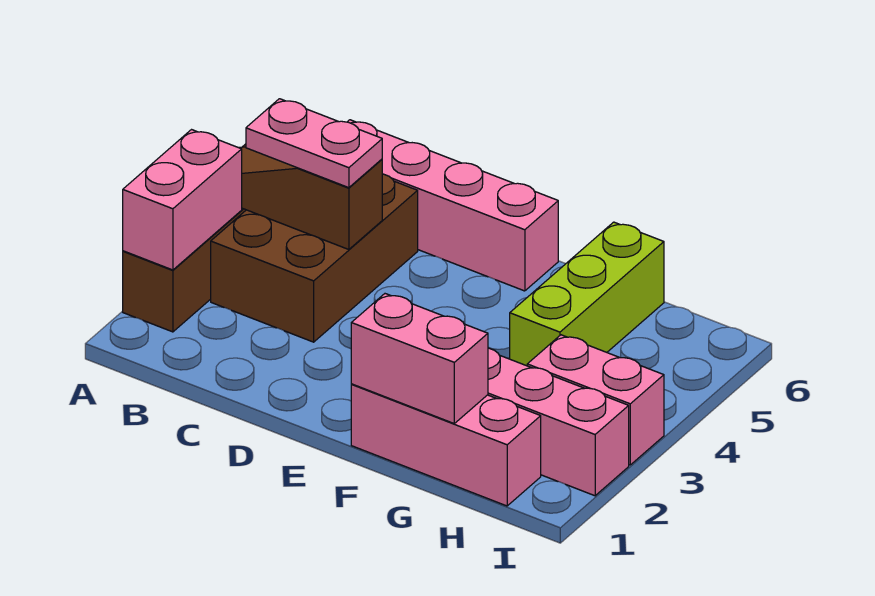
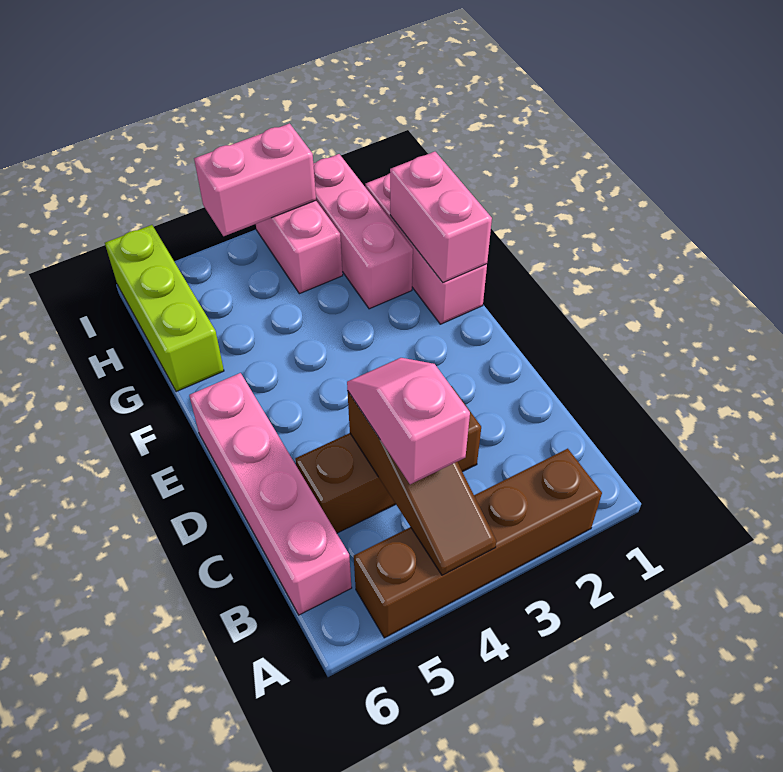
pink brick A2:A3 level 2 -> pink brick I3:I4 level 2
brown brick B3:C5 level 1 -> brown brick C3:C5 level 1
pink plate B4:C4 level 3 -> pink slope B4:C4 level 3 top B
lime brick G4:G6 level 1 -> lime brick G6:I6 level 1

